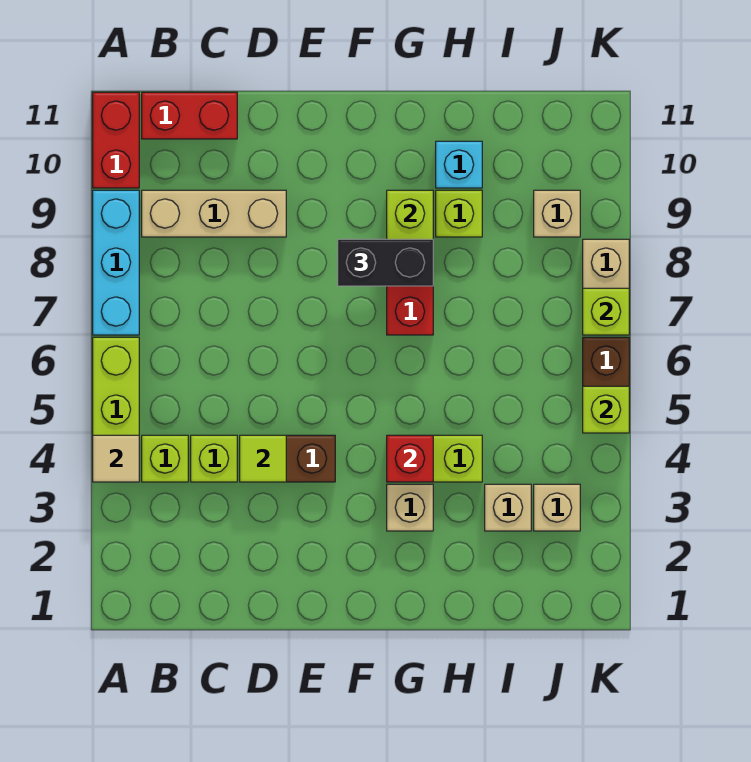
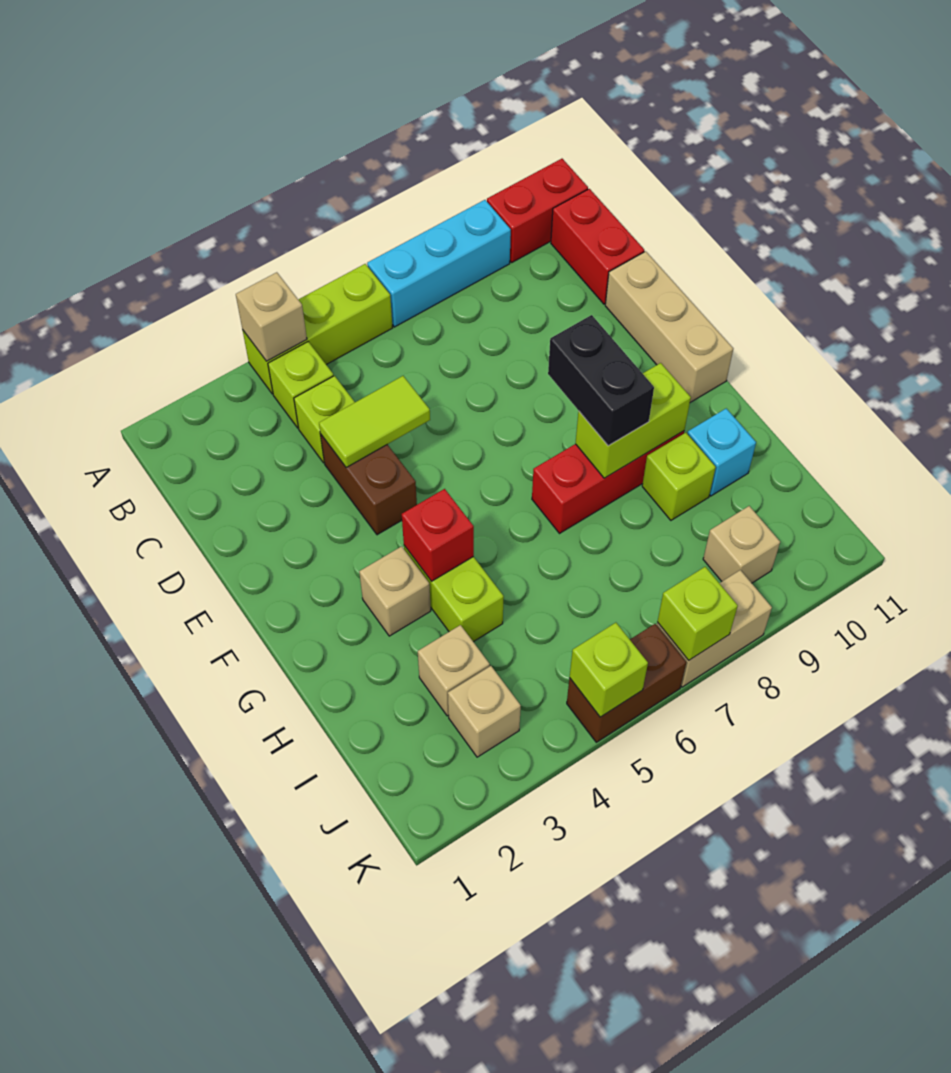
tan tile A4 level 2 -> tan brick A4 level 2
tan brick B9:D9 level 1 -> tan brick D11:F11 level 1
lime tile D4 level 2 -> lime tile D4:D5 level 2

